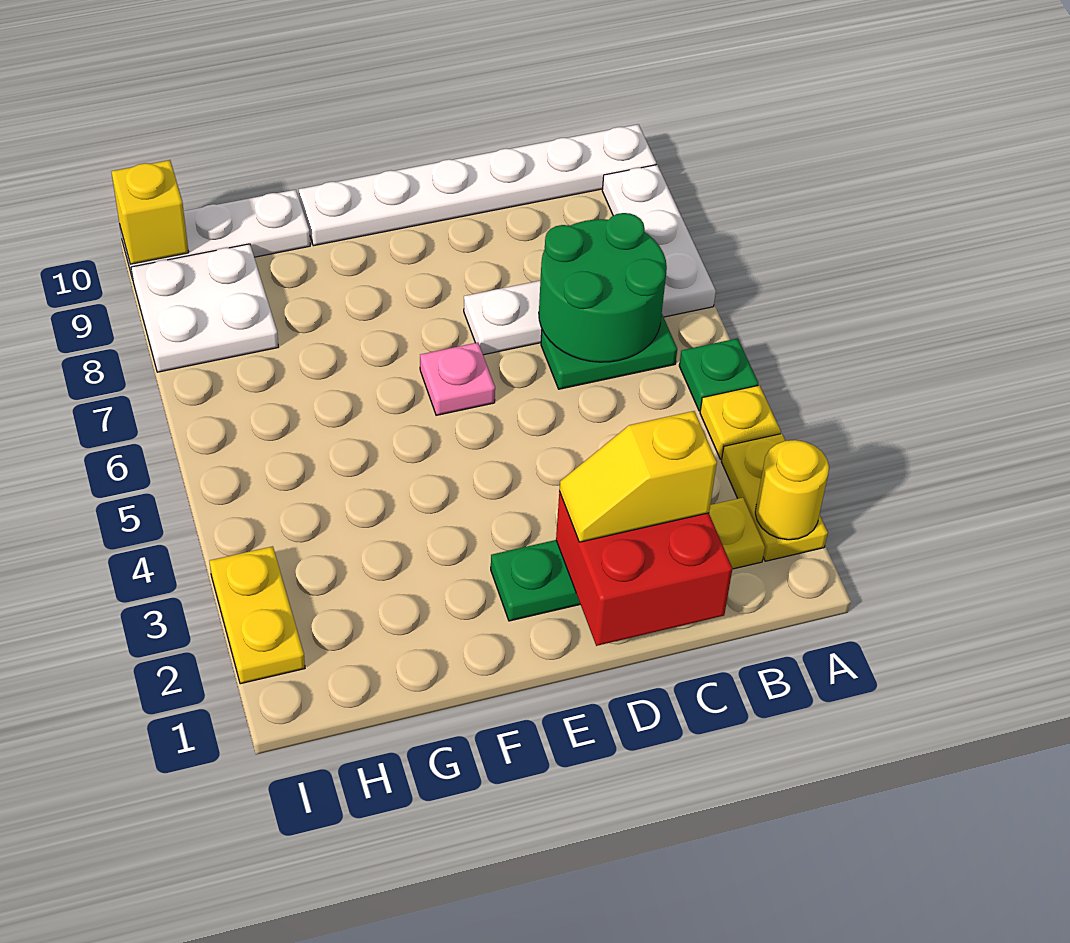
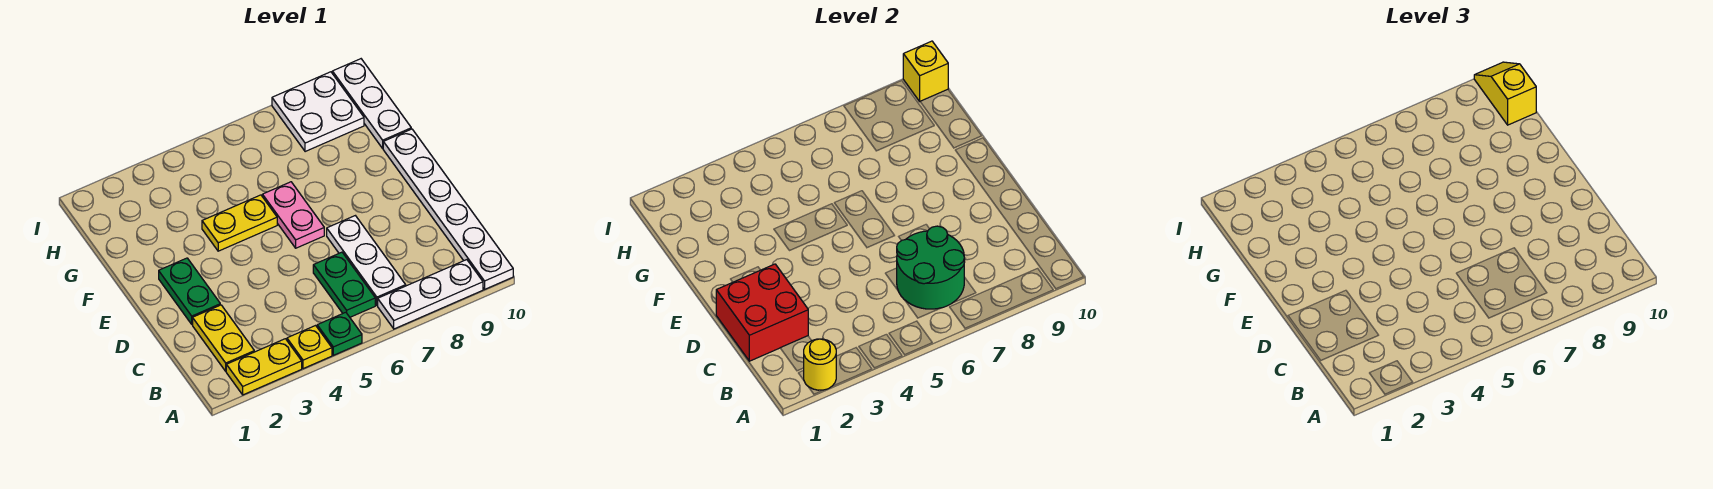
yellow slope C2:D2 level 3 top C -> yellow slope H10:I10 level 3 top H
pink plate E6 level 1 -> pink plate E6:F6 level 1
yellow plate I2:I3 level 1 -> yellow plate F4:F5 level 1

